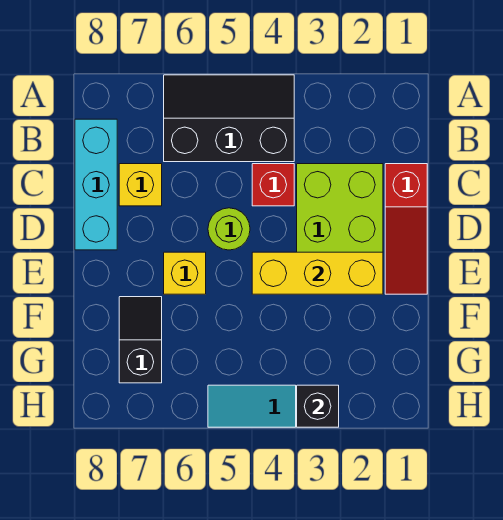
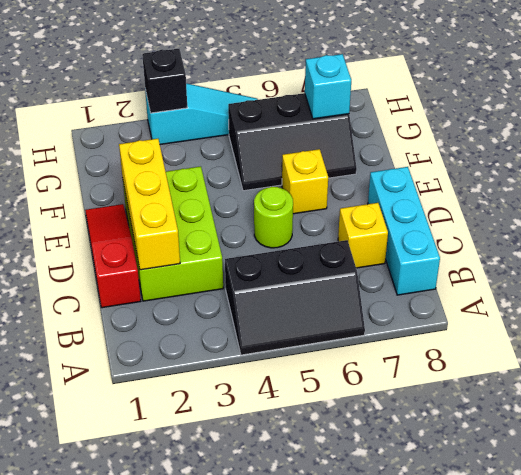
red brick C4 level 1 -> none
yellow brick E2:E4 level 2 -> yellow brick C2:E2 level 2
black slope F7:G7 level 1 top G -> black slope F5:G7 level 1 top G
none -> cyan brick G7 level 2

